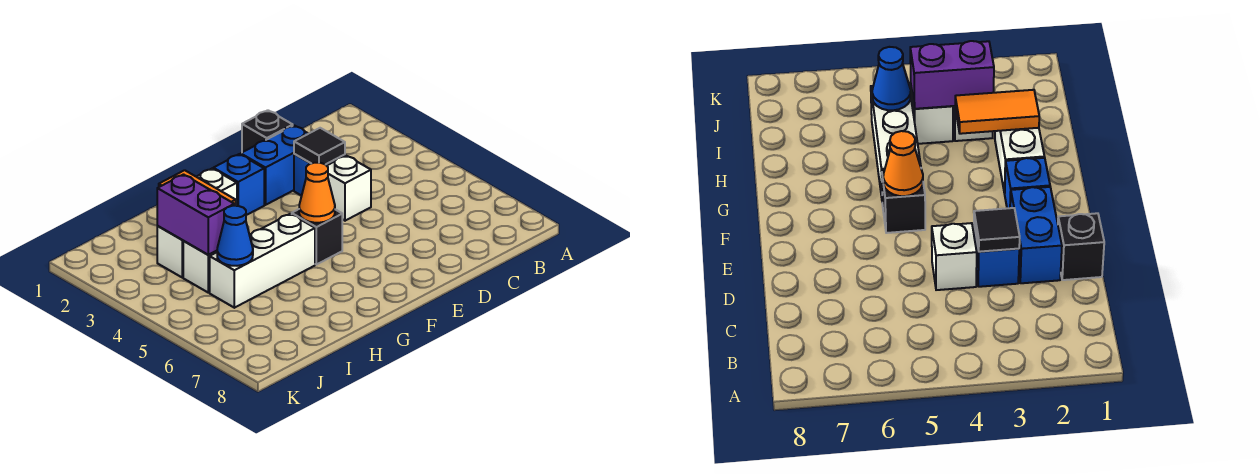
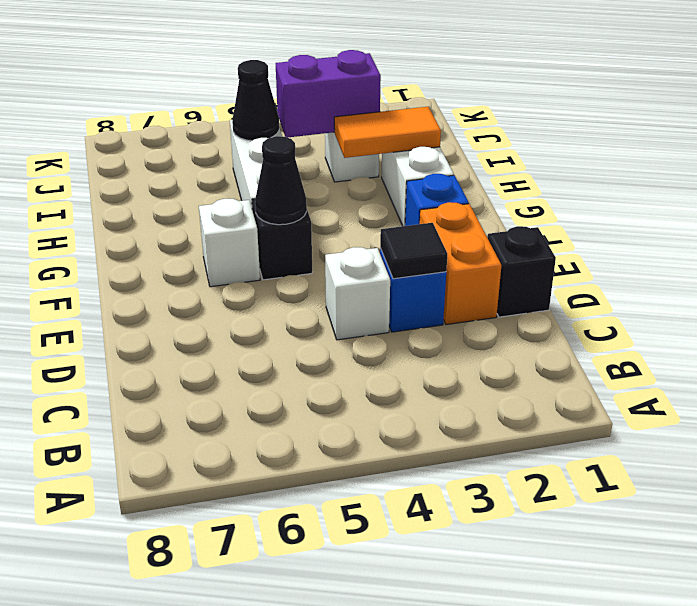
blue brick D2:E2 level 1 -> orange brick D2:E2 level 1
orange cone F5 level 2 -> black cone F5 level 2
white brick I4 level 1 -> white brick F6 level 1
blue cone I5 level 2 -> black cone I5 level 2

